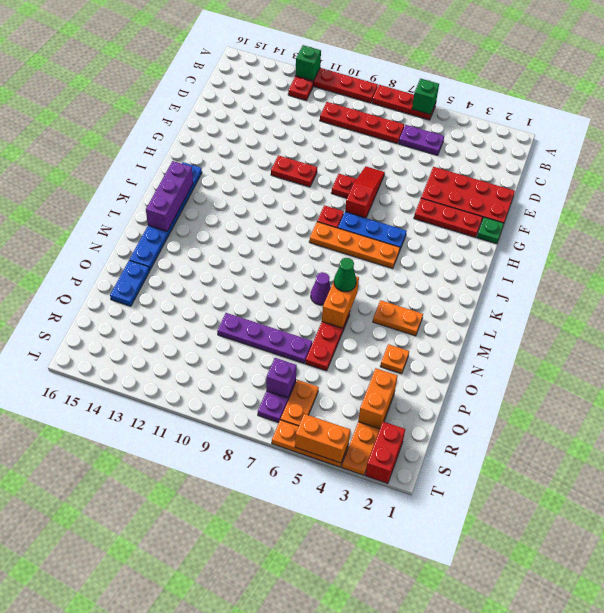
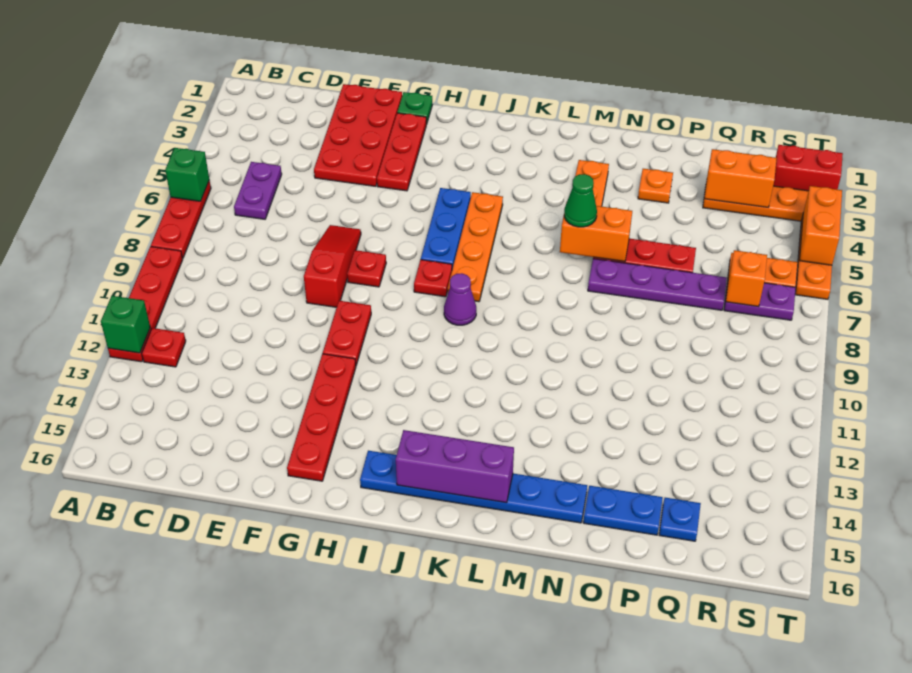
red plate C7:C10 level 1 -> red plate G12:G15 level 1
red slope F7:H7 level 1 top H -> red slope F7:F9 level 1 top 9
purple cone M7 level 1 -> purple cone J9 level 1
purple plate P7:P10 level 1 -> purple plate N7:Q7 level 1
none -> blue plate Q15 level 1
purple brick R7 level 2 -> orange brick R7 level 2

